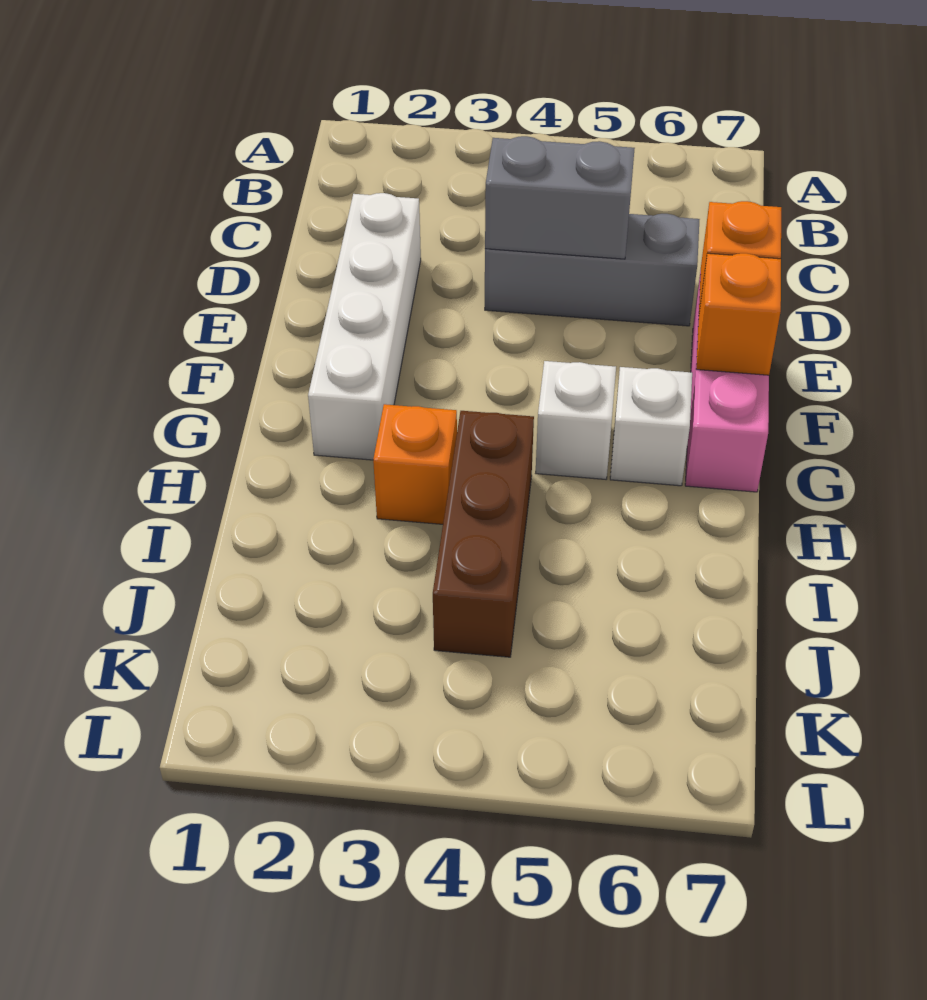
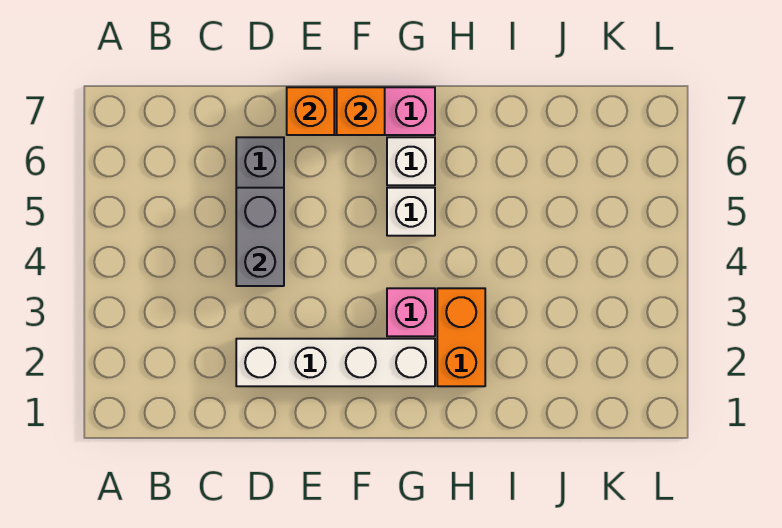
none -> pink brick G3 level 1
orange brick H3 level 1 -> orange brick H2:H3 level 1
brown brick H4:J4 level 1 -> none

